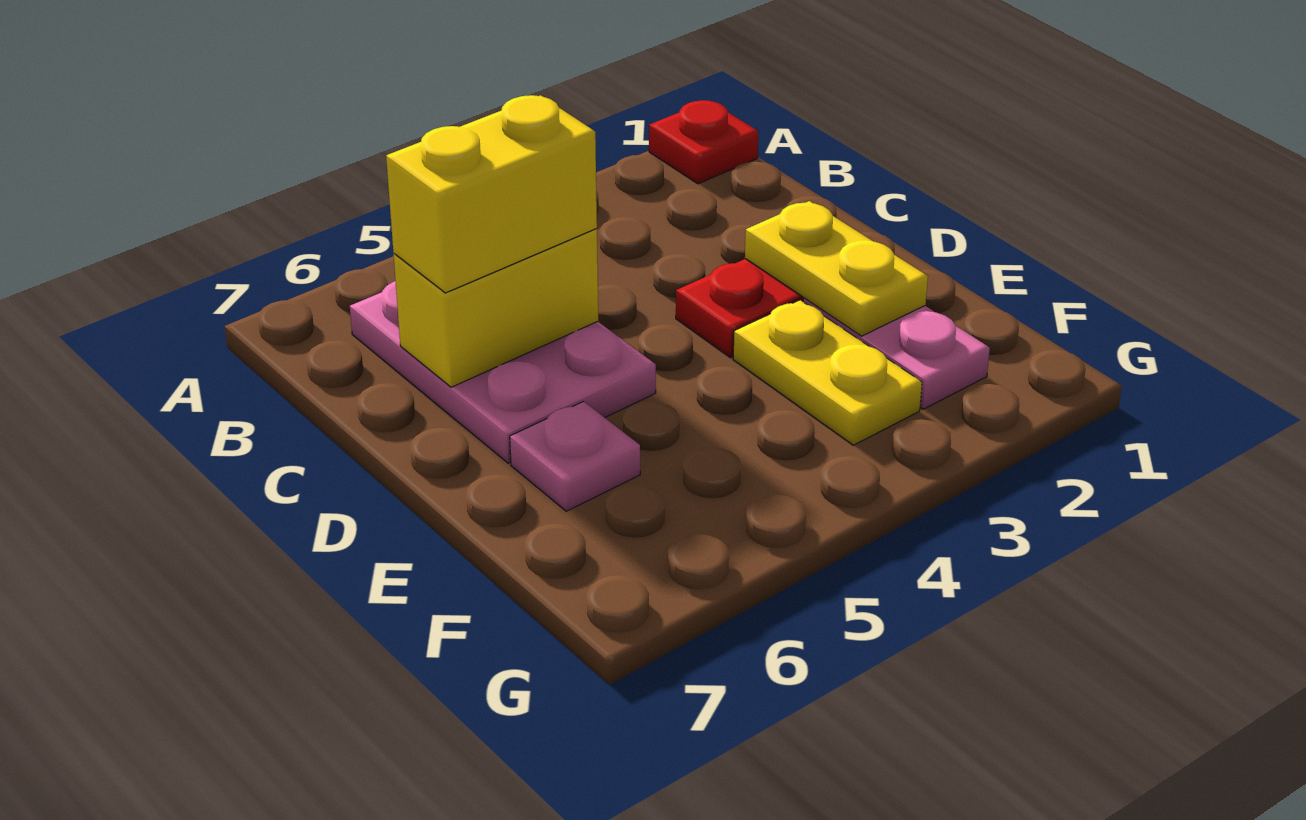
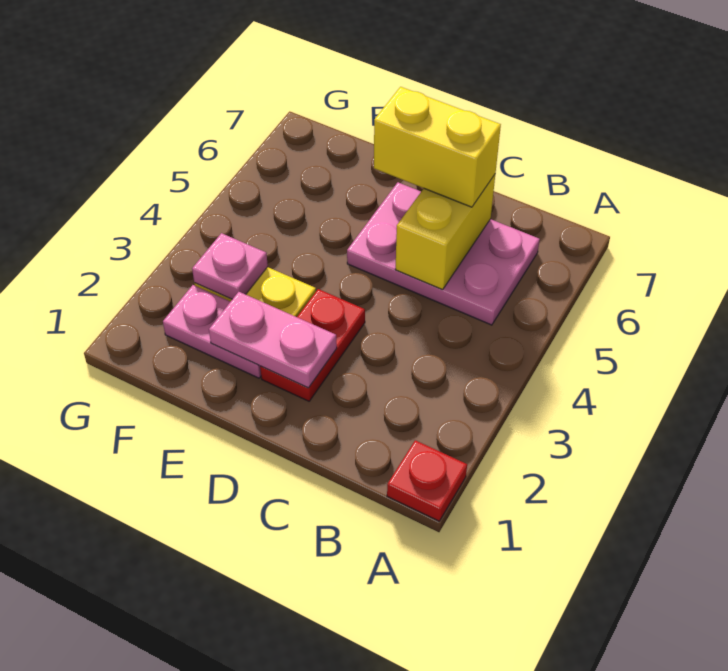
yellow brick C5:C6 level 3 -> yellow brick C6:D6 level 3
yellow plate D2:E2 level 2 -> pink plate D2:E2 level 2
pink plate E6 level 1 -> pink plate F3 level 2

